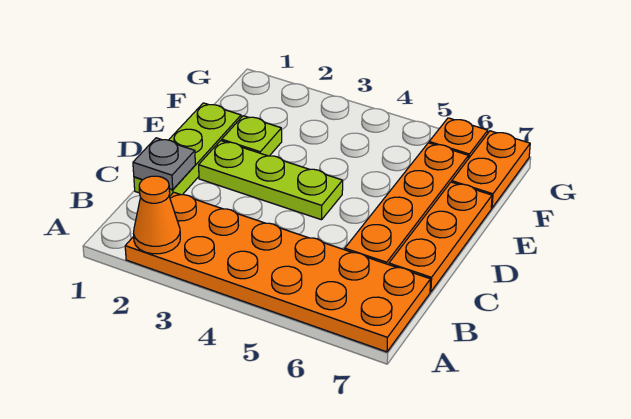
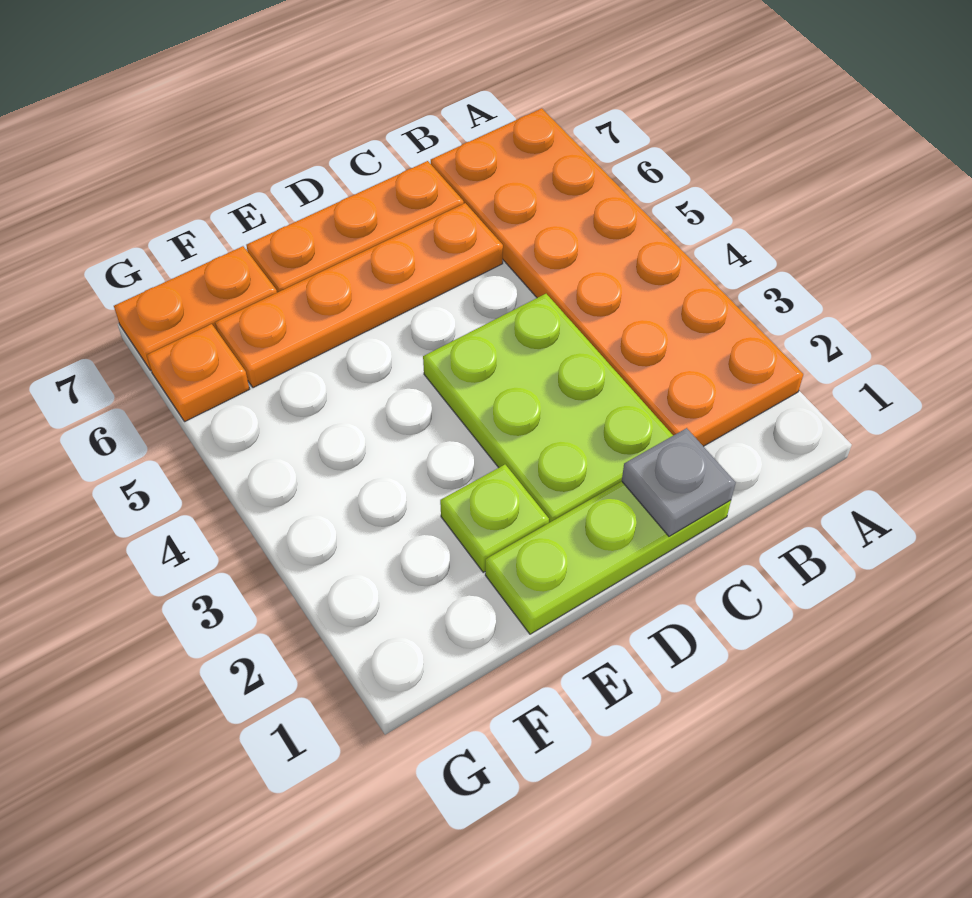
orange cone A2 level 2 -> none
lime plate D2:D4 level 1 -> lime plate C2:D4 level 1

